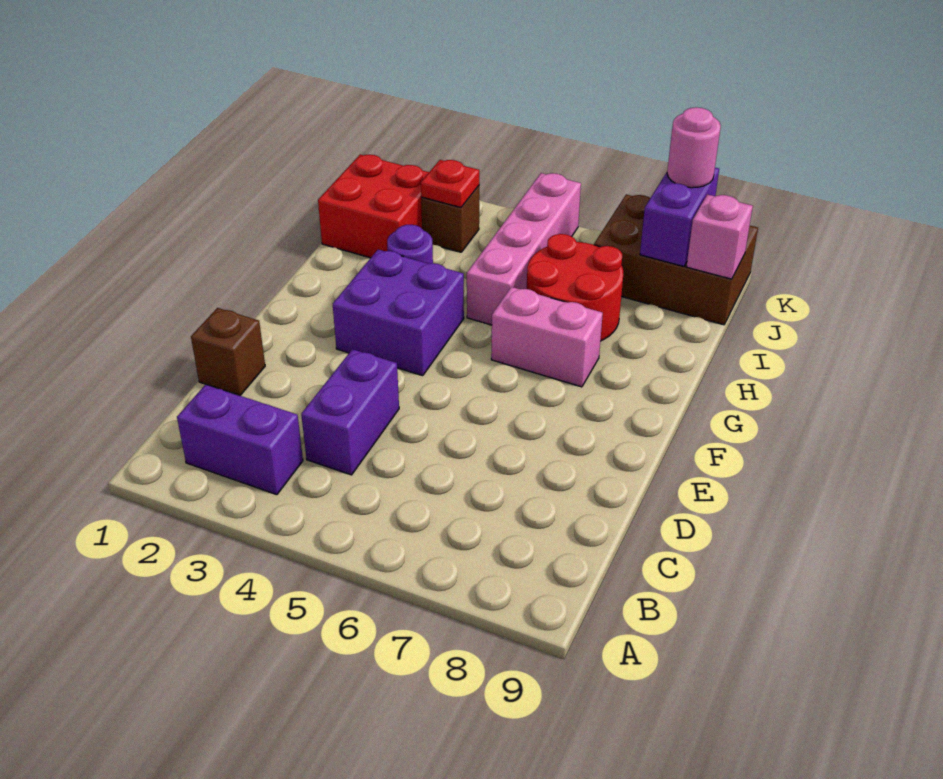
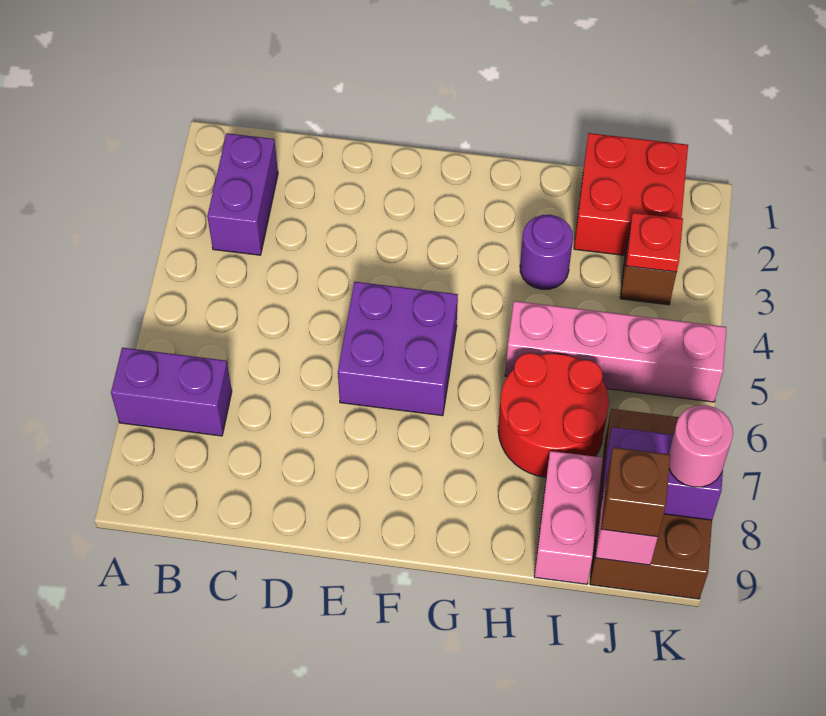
purple brick C4:D4 level 1 -> purple brick A7:B7 level 1
brown brick D1 level 1 -> brown brick J9 level 3
purple brick F3:G4 level 1 -> purple brick E5:F6 level 1
pink brick G6:G7 level 1 -> pink brick I8:I9 level 1

